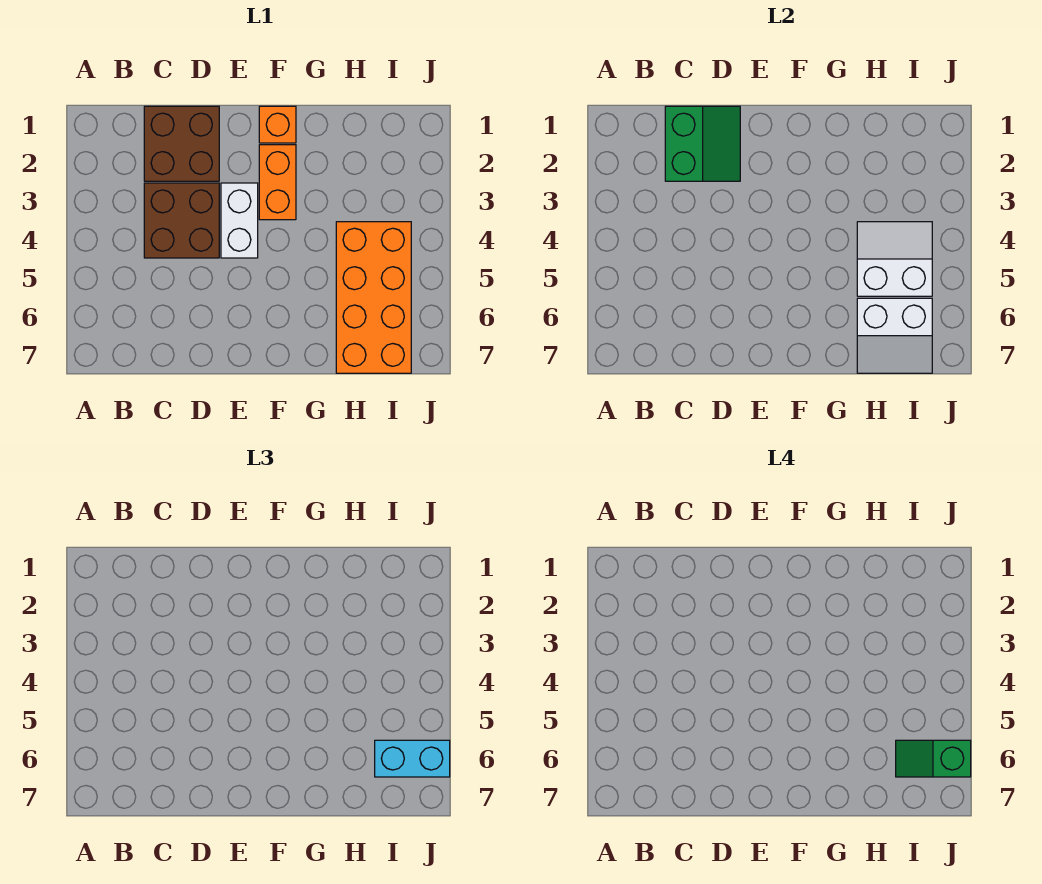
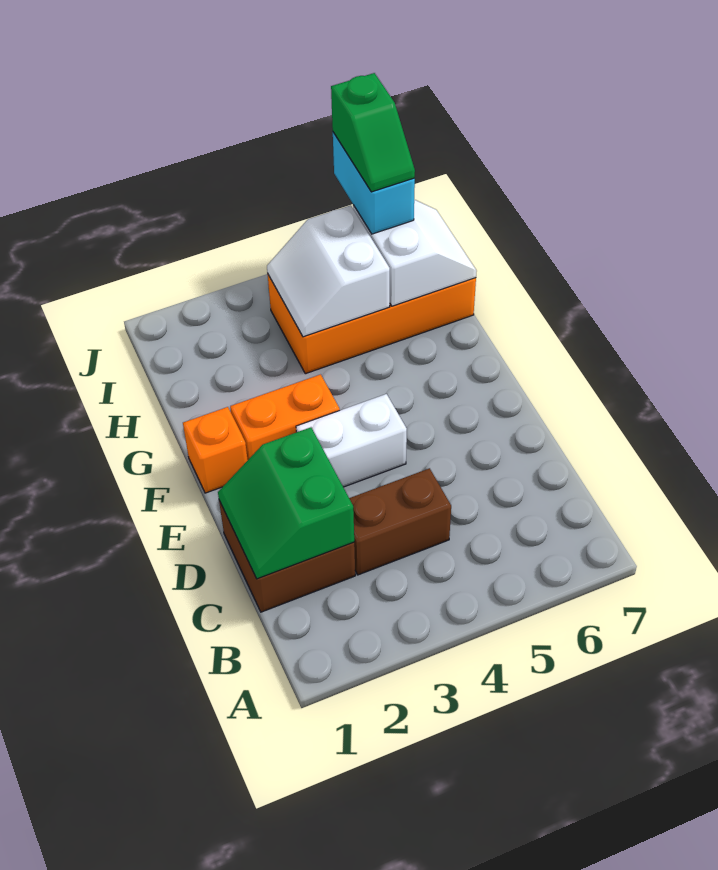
green slope C1:D2 level 2 top C -> green slope C1:D2 level 2 top 2
brown brick C3:D4 level 1 -> brown brick C3:C4 level 1

